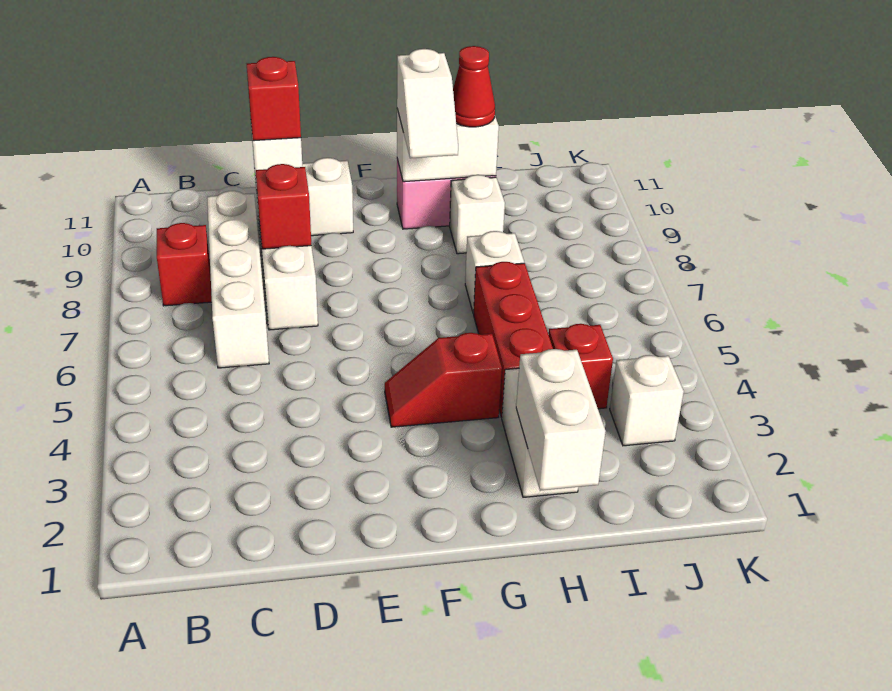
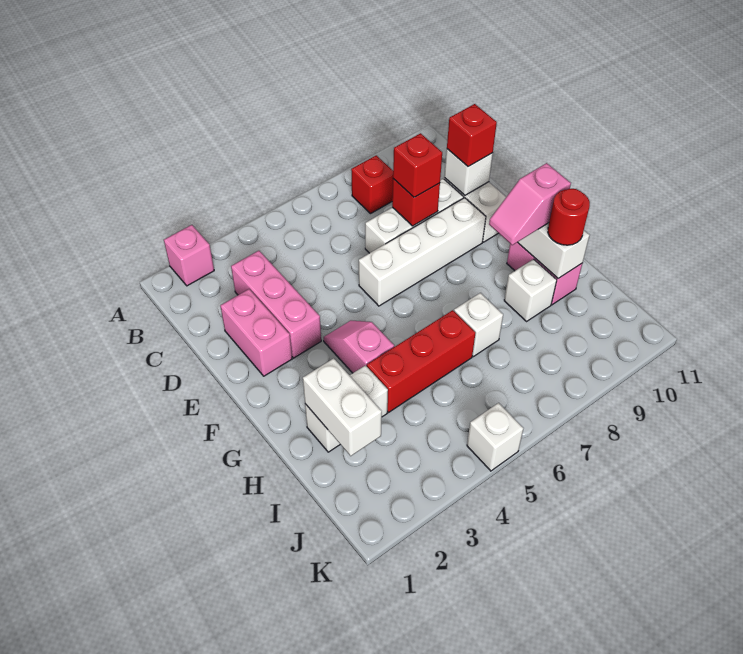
none -> pink brick A2 level 1
none -> pink brick C3:E3 level 1
white brick C6:C9 level 1 -> white brick E6:E9 level 1
none -> pink brick D2:E2 level 1
red slope F4:G4 level 1 top G -> pink slope F4:G4 level 1 top G
white slope G9:G10 level 3 top 10 -> pink slope G9:G10 level 3 top 10
white brick H1:H2 level 2 -> white brick H2:I2 level 2
red cone H10 level 3 -> red round brick H10 level 3
red brick I4 level 1 -> red brick D8 level 3
white brick J3 level 1 -> white brick K5 level 1

